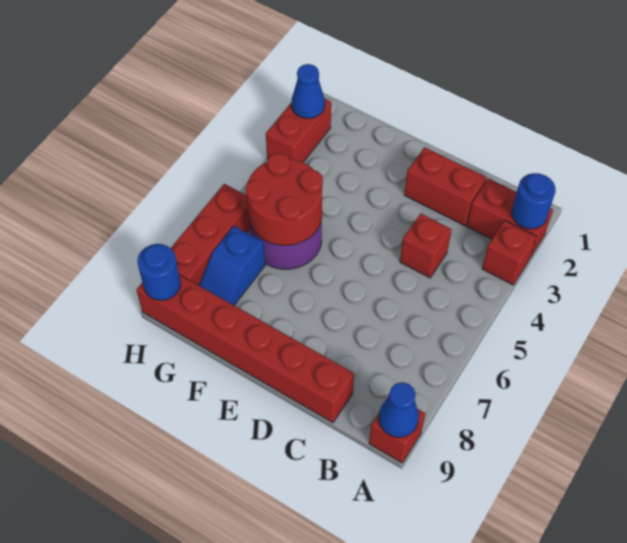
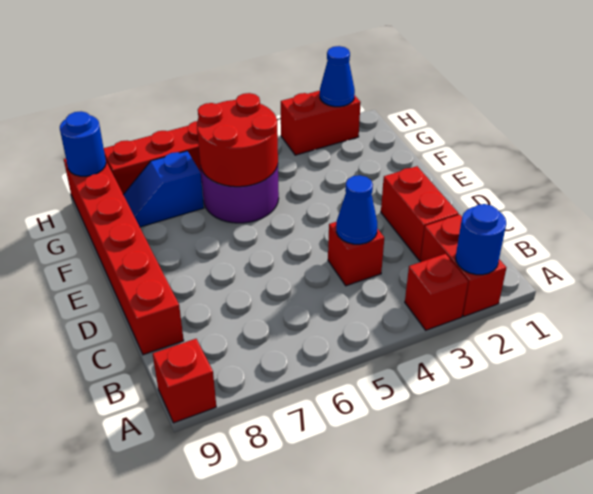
blue cone A9 level 2 -> blue cone C4 level 2

